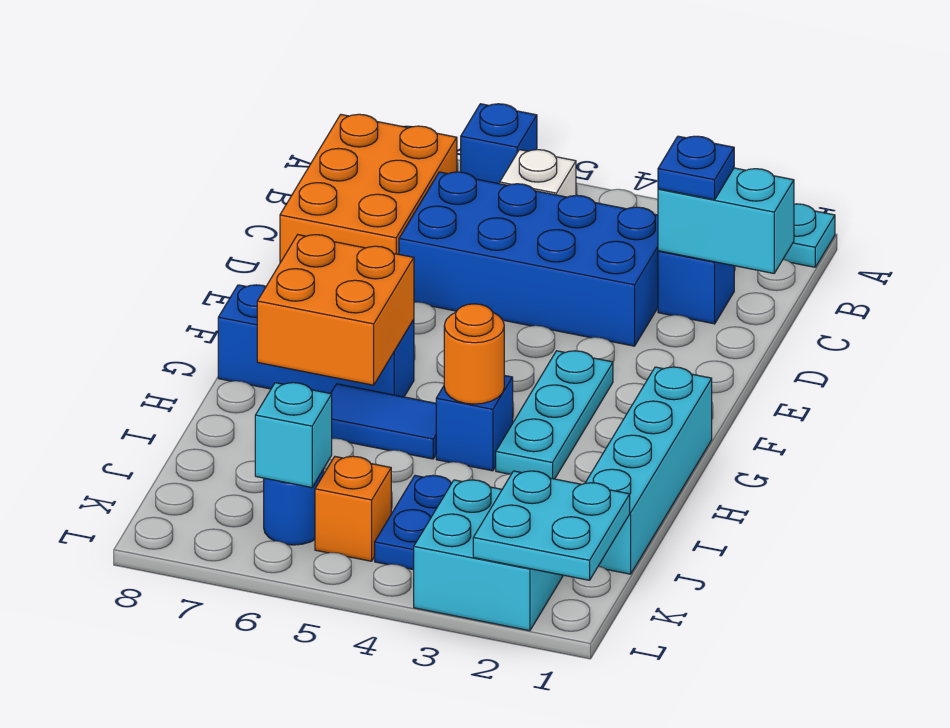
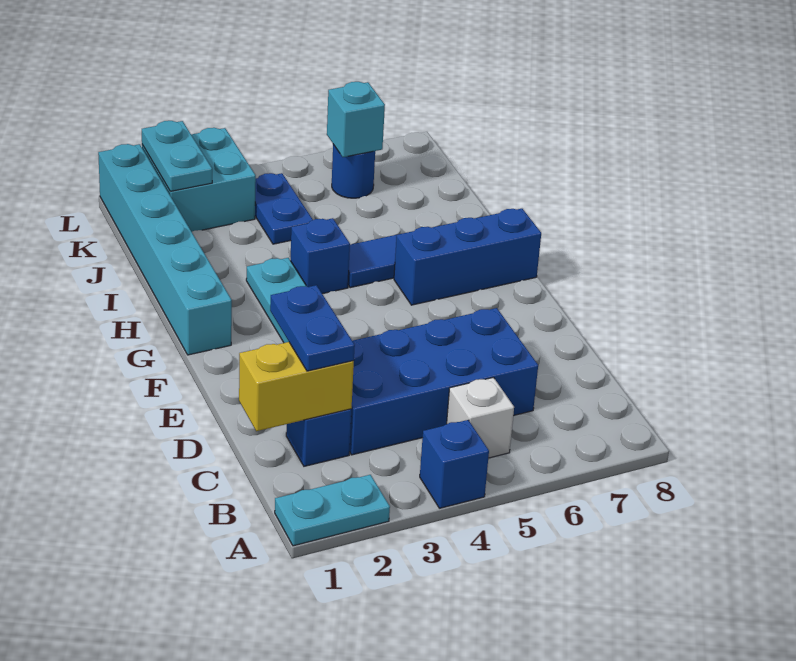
blue brick A6 level 1 -> blue brick A4 level 1
orange brick B7:D8 level 1 -> none
cyan brick C1:C2 level 2 -> yellow brick C1:C2 level 2
blue plate C2 level 3 -> blue plate C2:D2 level 3
cyan brick G1:J1 level 1 -> cyan brick G1:L1 level 1
orange brick G6:H7 level 2 -> none
orange round brick H4 level 2 -> none
cyan plate K1:L2 level 2 -> cyan plate K2:L2 level 2
orange brick K5 level 1 -> none

